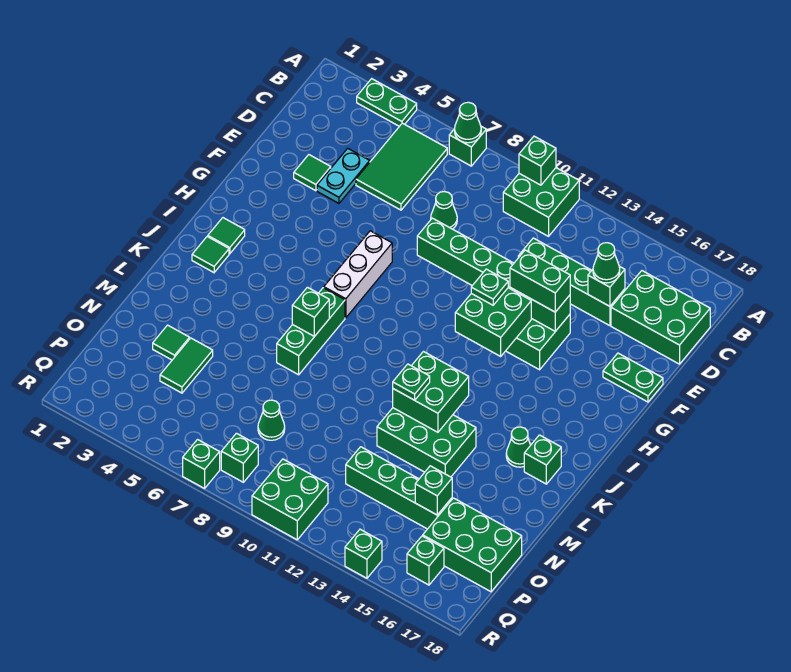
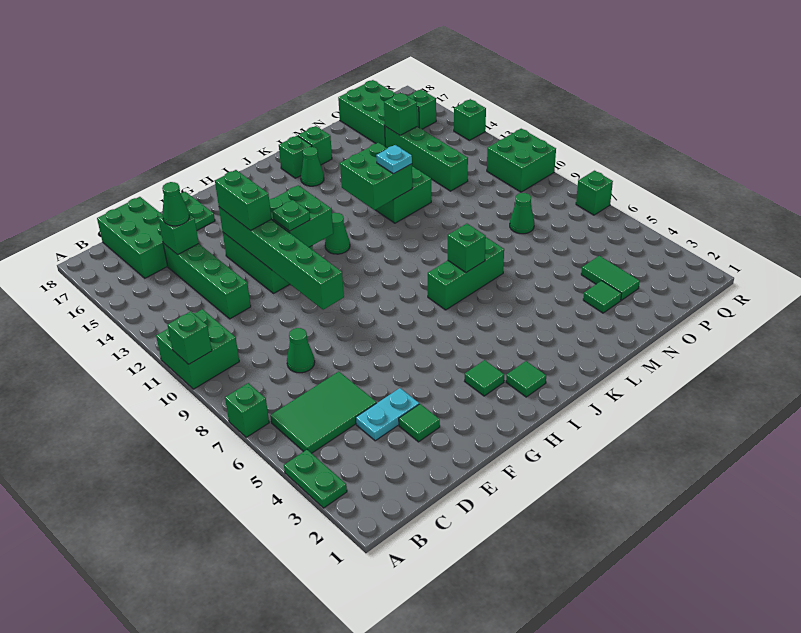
green cone A7 level 2 -> green cone I12 level 1
white brick G7:I7 level 1 -> none
green tile J2 level 1 -> green tile H3 level 1
green plate L12 level 3 -> cyan plate L12 level 3
green tile N4:O4 level 1 -> green tile O3:O4 level 1
green brick Q8 level 1 -> green brick L17 level 1

